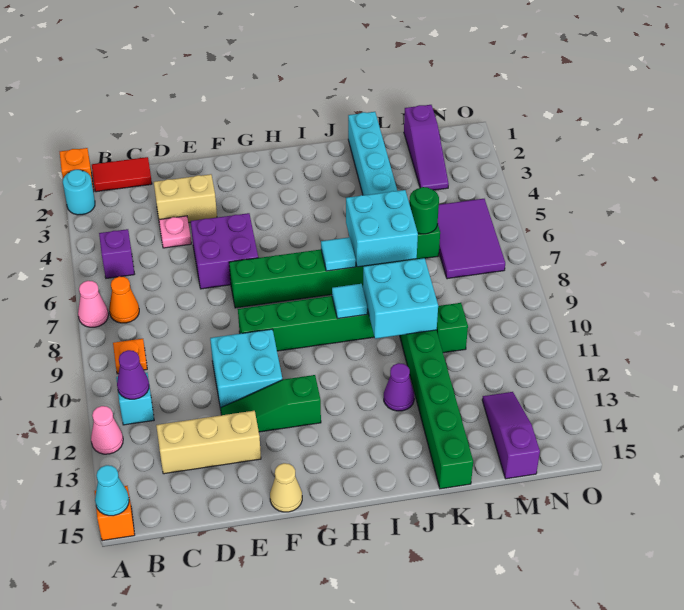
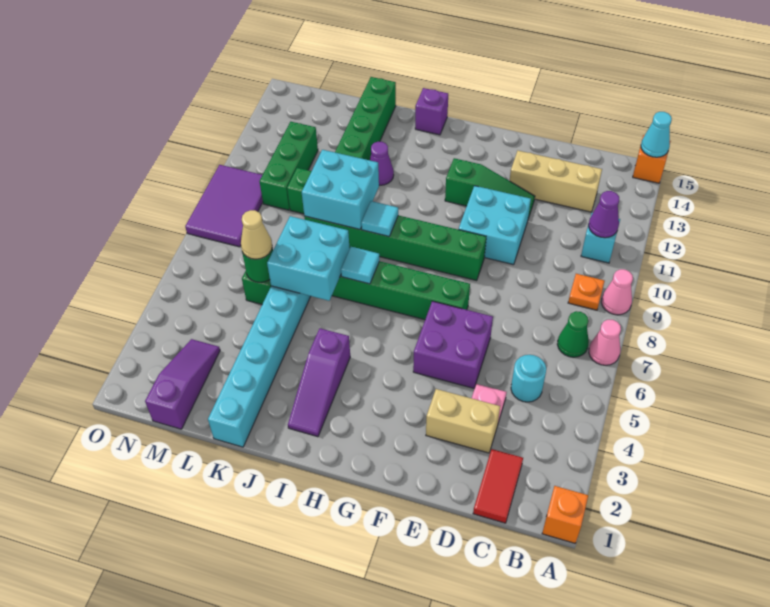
cyan round brick A2 level 1 -> cyan round brick C5 level 1
pink cone A12 level 1 -> pink cone A9 level 1
red tile B1:C1 level 1 -> red tile C1:C2 level 1
purple brick B5 level 1 -> purple brick I15 level 1
orange cone B7 level 1 -> green cone B7 level 1
tan cone F15 level 1 -> tan cone L6 level 3
purple tile M5:N7 level 1 -> purple tile N8:O10 level 1
none -> green brick M10:M12 level 1
purple slope M13:M15 level 1 top 15 -> purple slope I2:I4 level 1 top 4

